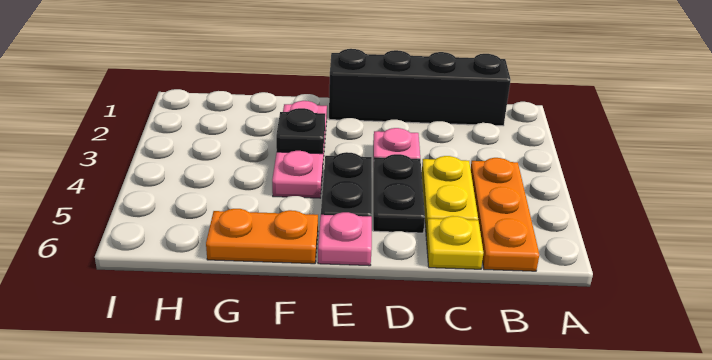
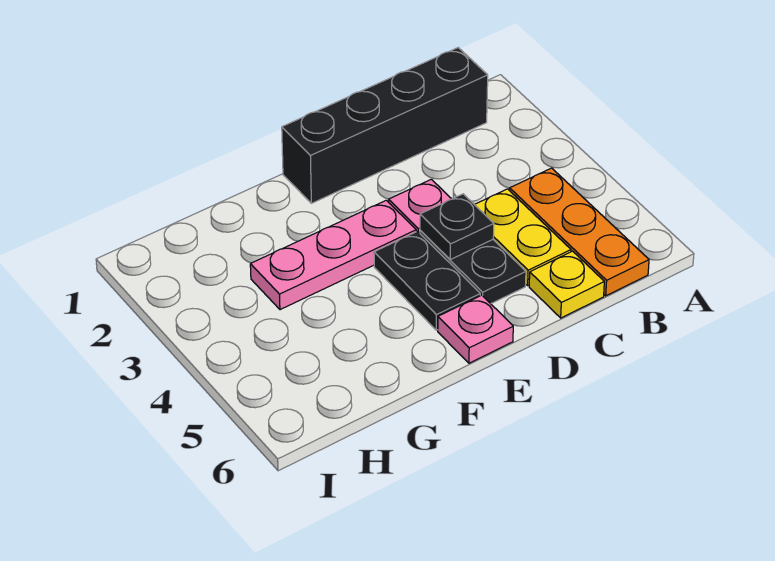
pink plate F2:F4 level 1 -> pink plate E3:G3 level 1
black plate F3 level 2 -> black plate D4 level 2
orange plate F6:G6 level 1 -> none

